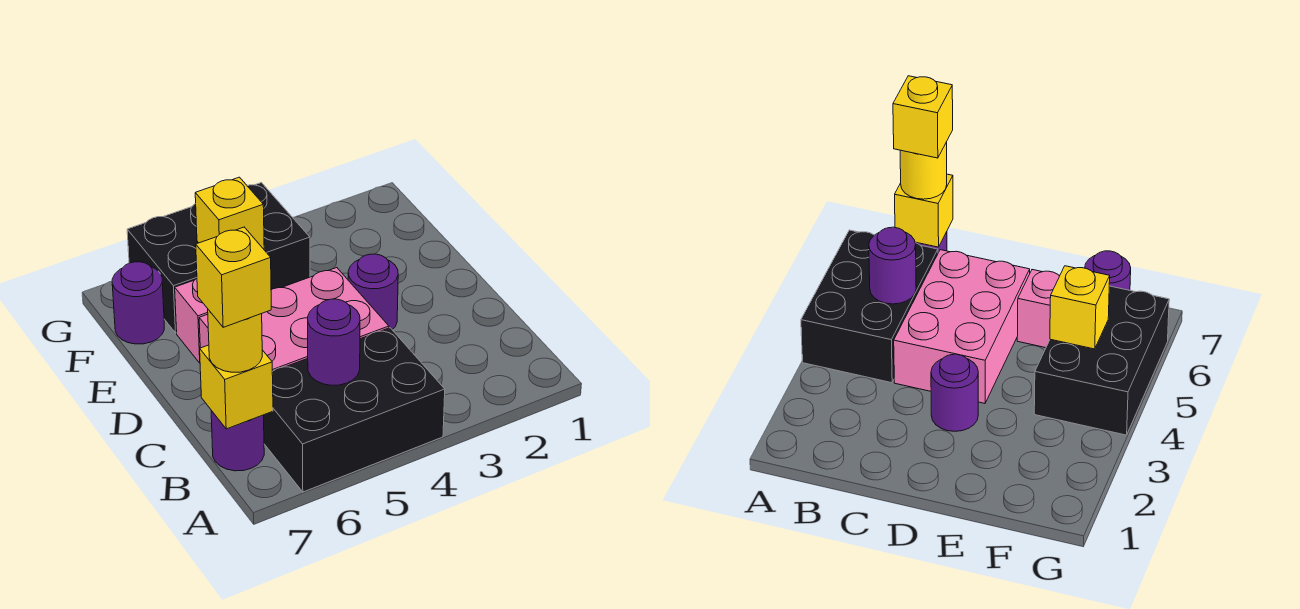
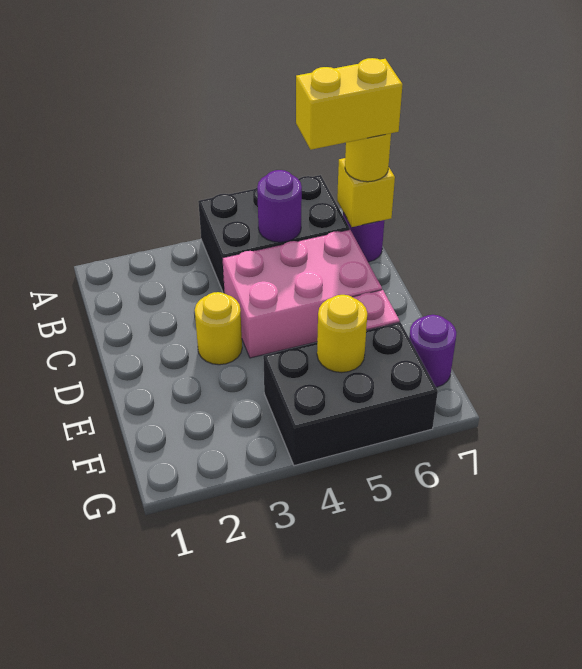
yellow brick B7 level 4 -> yellow brick B6:B7 level 4
purple round brick D3 level 1 -> yellow round brick D3 level 1
yellow brick F5 level 2 -> yellow round brick F5 level 2

